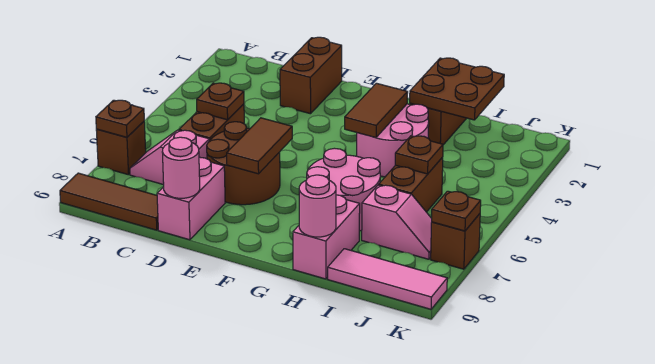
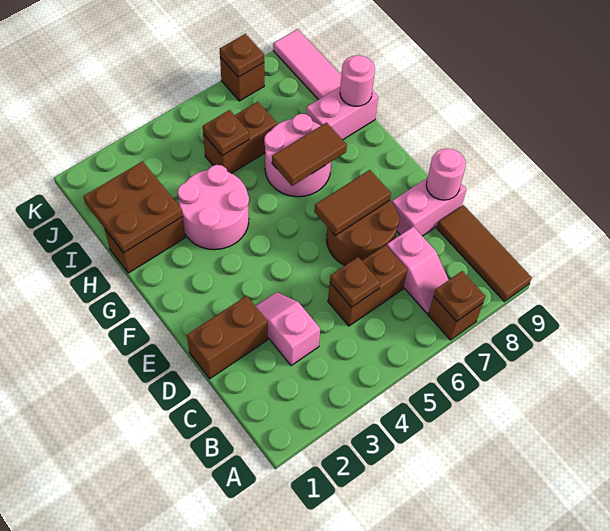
brown tile G3:G4 level 2 -> brown tile G6:G7 level 2
pink slope I7:J7 level 1 top I -> pink slope C3:D3 level 1 top C

